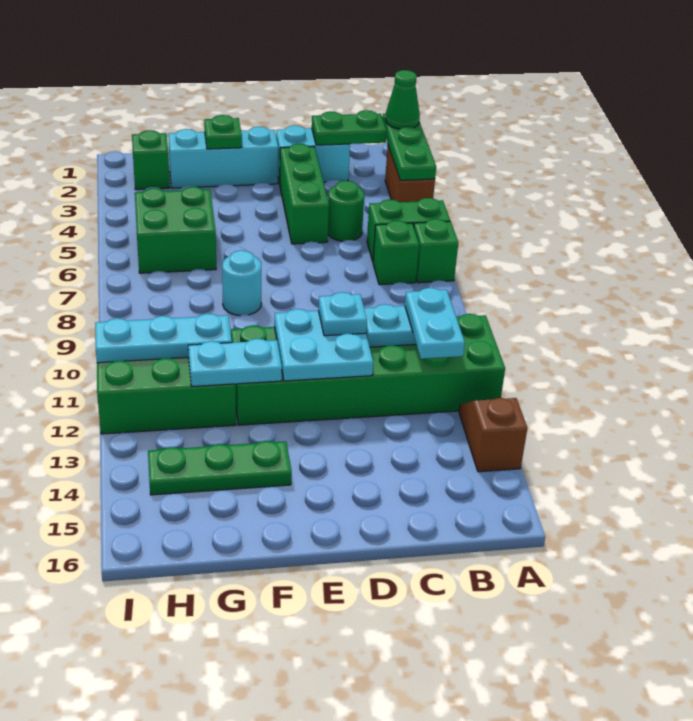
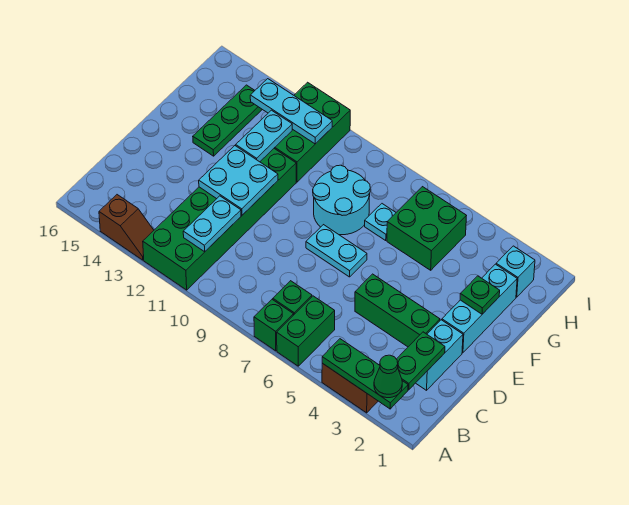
cyan plate B11:B12 level 3 -> cyan plate E7:E8 level 1
green round brick C5 level 1 -> none
cyan plate D11 level 3 -> cyan plate G7 level 1
cyan round brick F8 level 1 -> cyan round brick F8:G9 level 1
cyan plate G11:I11 level 2 -> cyan plate H11:H13 level 2
green brick H2 level 1 -> cyan brick H2 level 1

